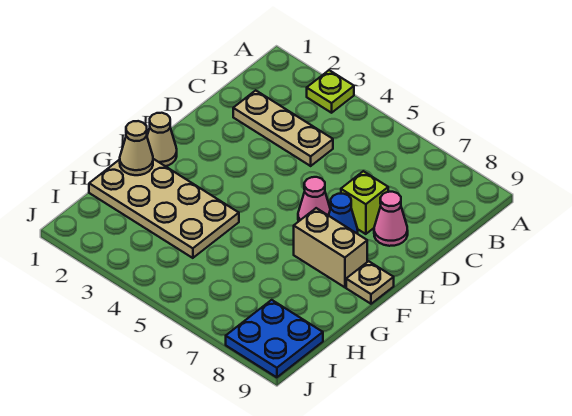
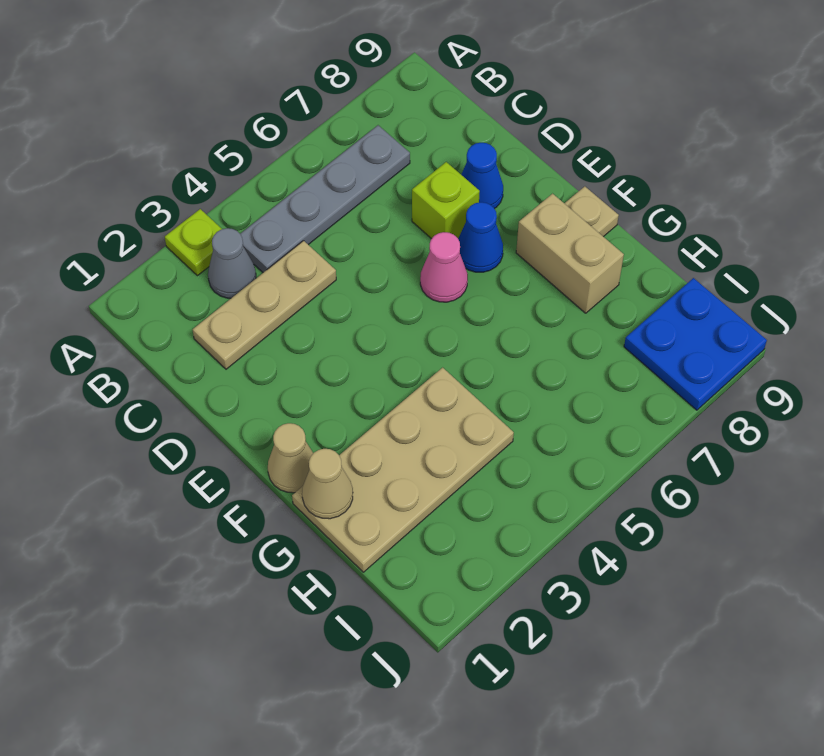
none -> grey cone B3 level 1
none -> grey plate B4:B7 level 1
pink cone D8 level 1 -> blue cone D8 level 1
tan brick F7:F8 level 1 -> tan brick F8:G8 level 1

